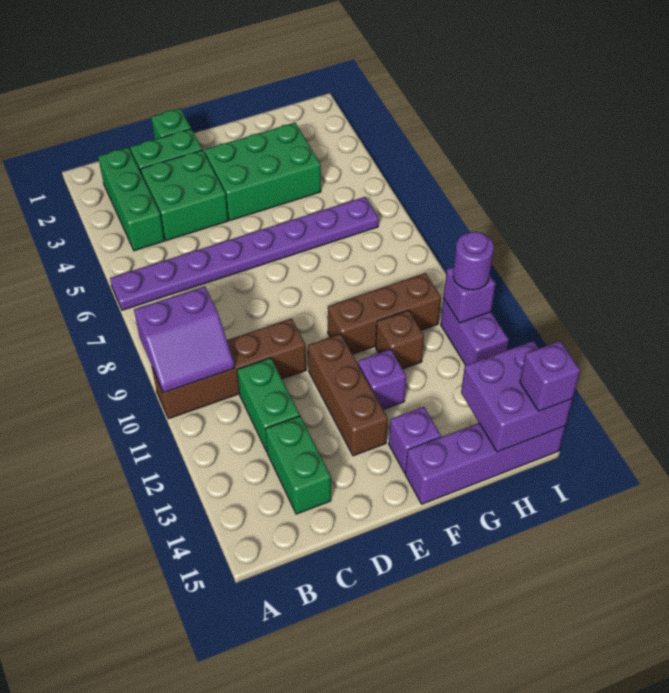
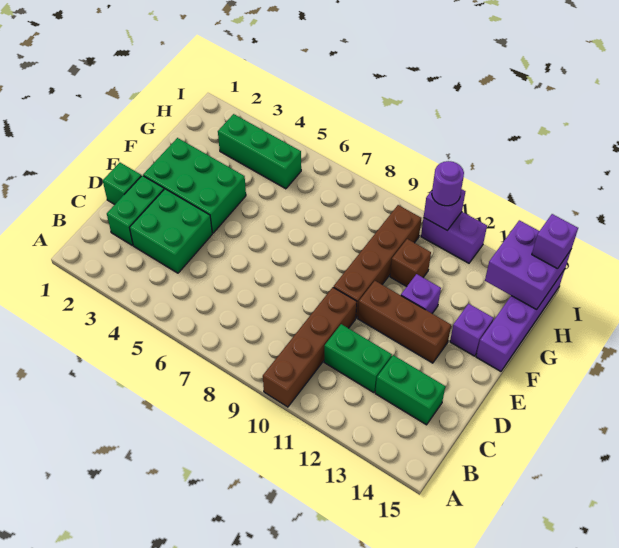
purple plate A6:H6 level 1 -> none
purple slope A9:B10 level 2 top 9 -> none
green brick B2:B4 level 1 -> green brick H3:H5 level 1
green brick E3:G4 level 1 -> green brick E2:F4 level 1
brown brick F10:H10 level 1 -> brown brick E10:H10 level 1

